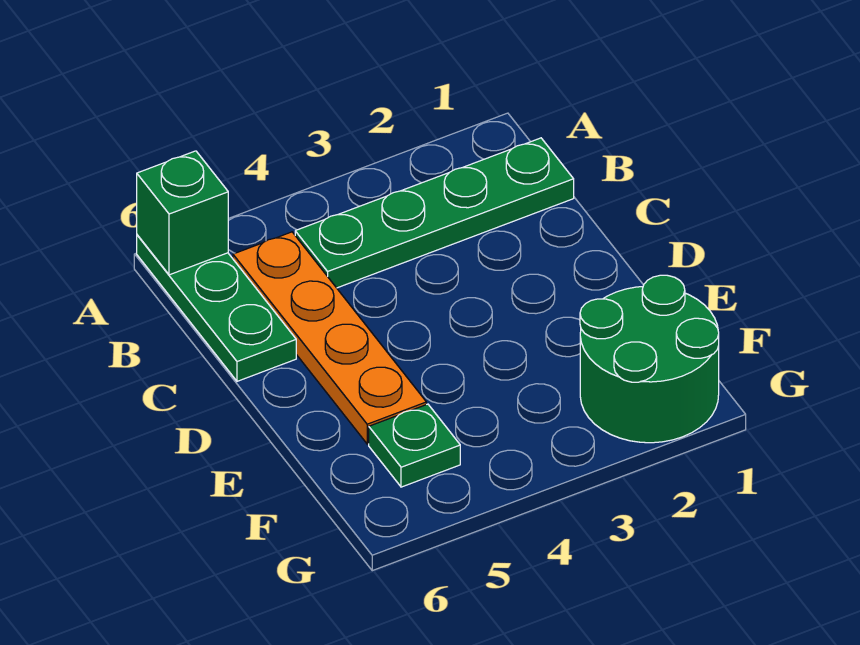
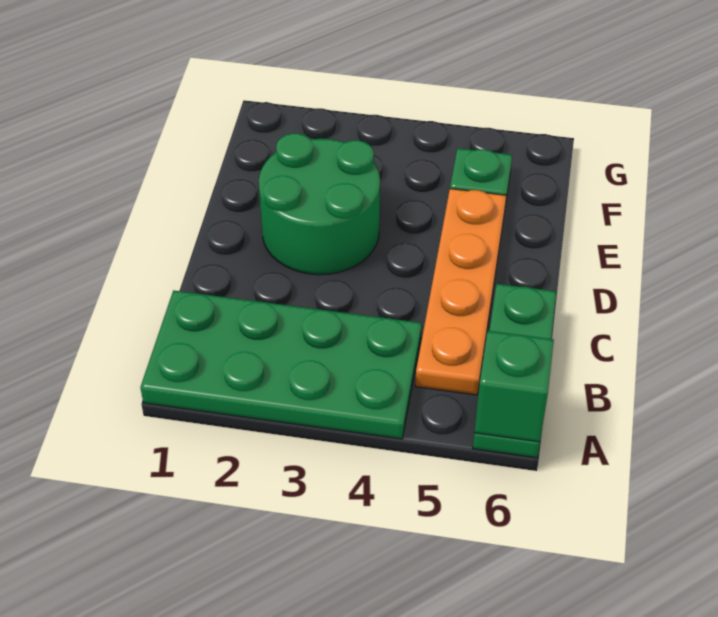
green plate B1:B4 level 1 -> green plate A1:B4 level 1
green round brick F1:G2 level 1 -> green round brick D2:E3 level 1

